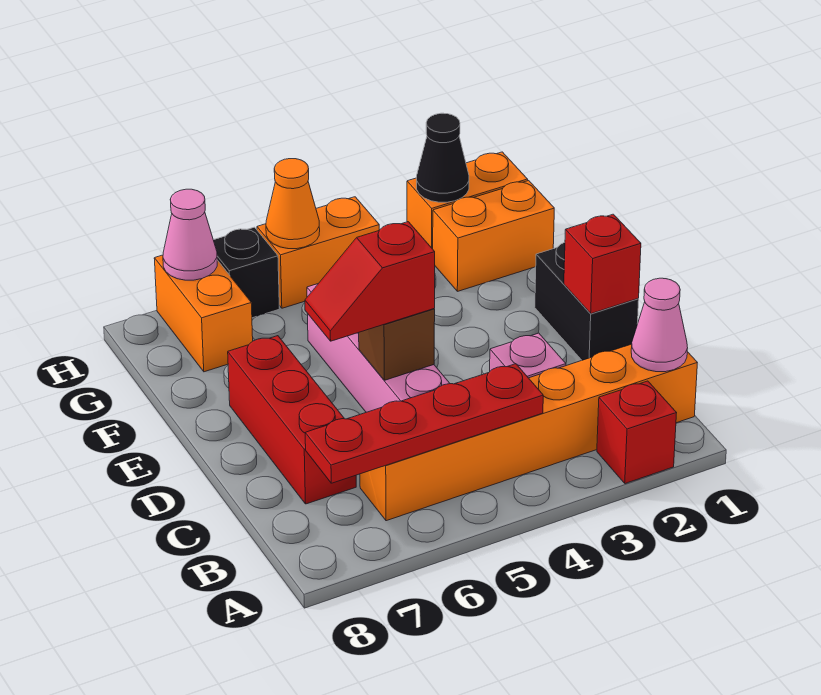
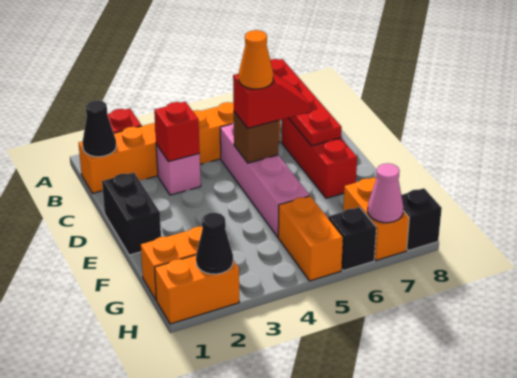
pink cone B1 level 2 -> black cone B1 level 2
red plate B4:B7 level 2 -> red plate A7:D7 level 2
red brick D1 level 2 -> red brick C3 level 2
orange brick H4:H5 level 1 -> orange brick G5:H5 level 1
orange cone H5 level 2 -> orange cone D5 level 4
none -> black brick H8 level 1

